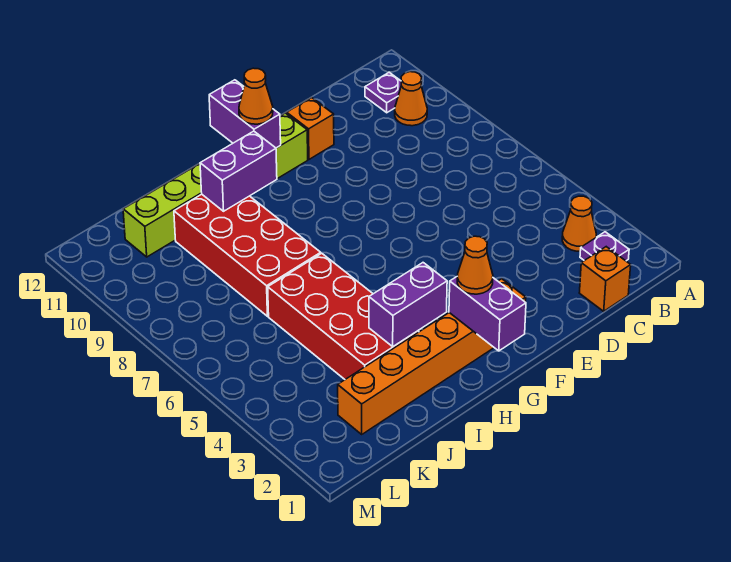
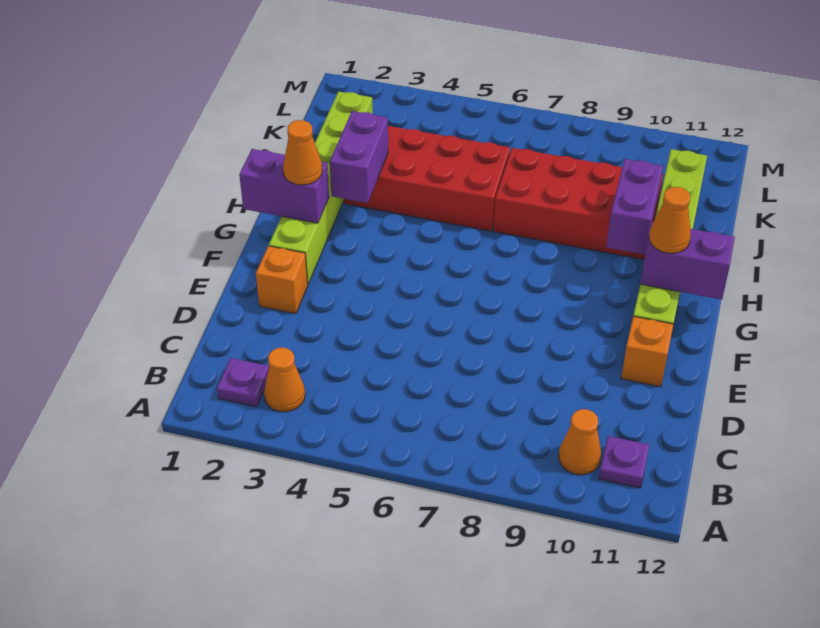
orange brick C1 level 1 -> orange brick E2 level 1
orange brick F2:K2 level 1 -> lime brick F2:K2 level 1

